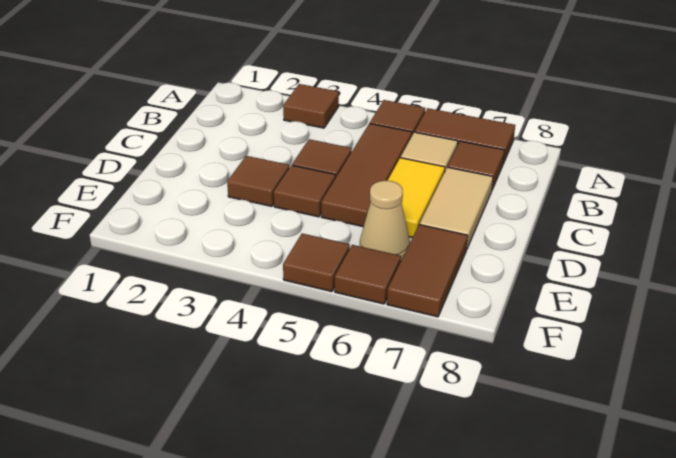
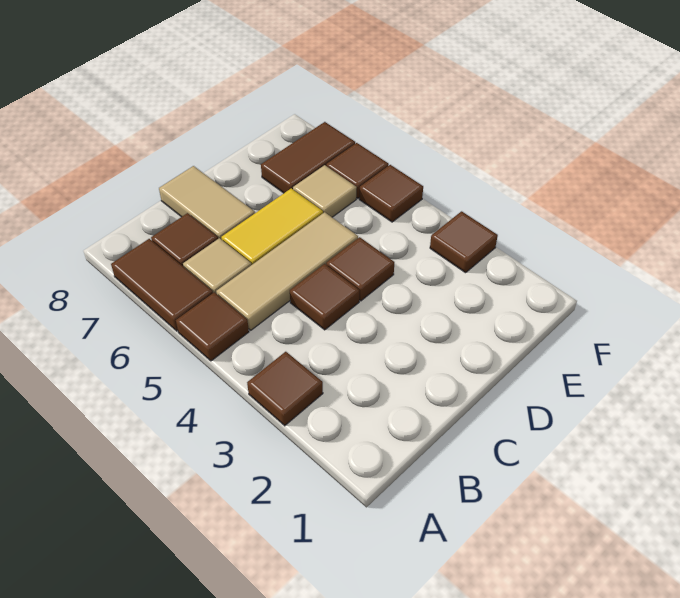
brown tile B5:D5 level 1 -> tan tile B5:D5 level 1
tan tile C7:D7 level 1 -> tan tile C7:C8 level 1
brown tile D3 level 1 -> brown tile F3 level 1
tan cone E6 level 1 -> tan tile E6 level 1

